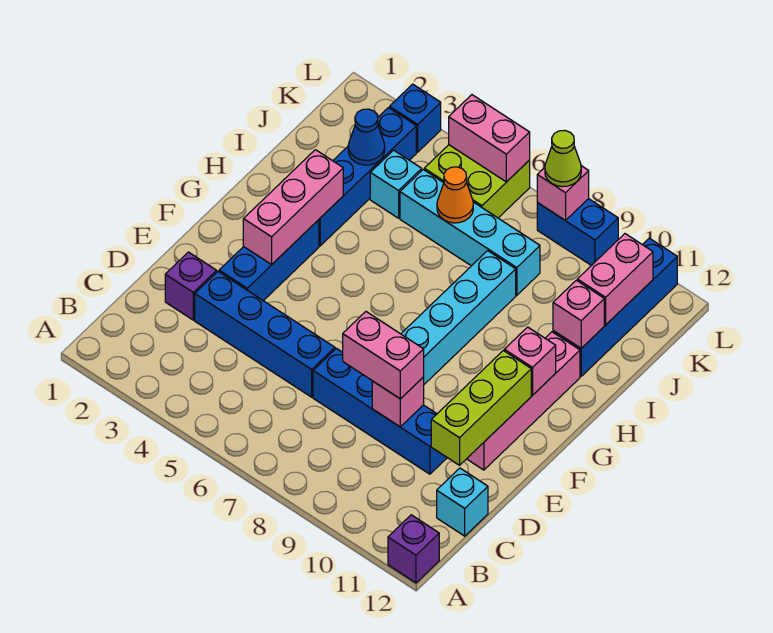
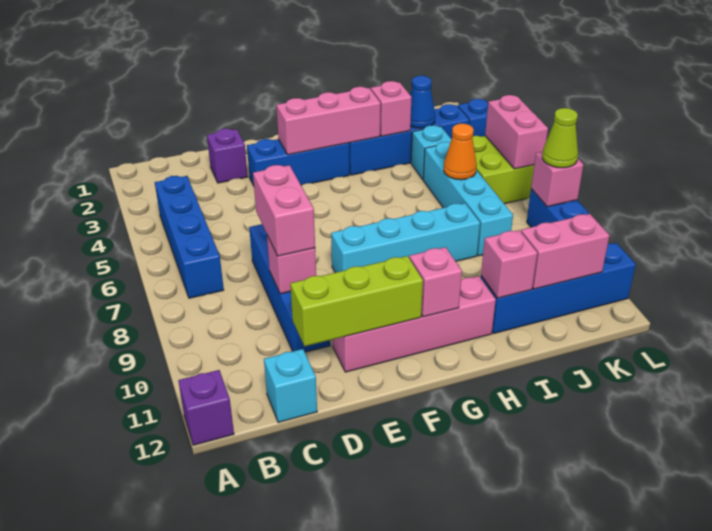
blue brick D3:D6 level 1 -> blue brick B4:B7 level 1
none -> pink brick I3 level 2

